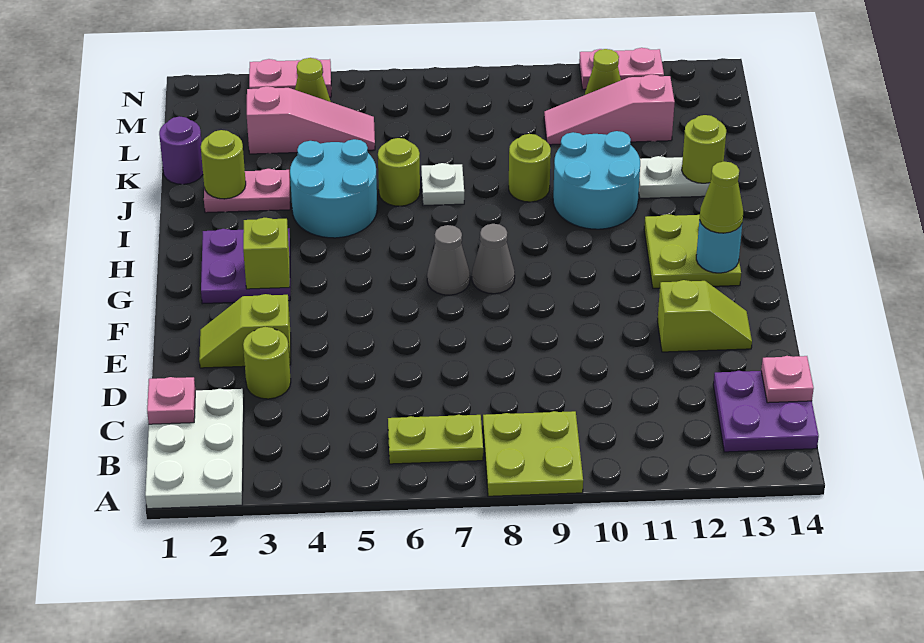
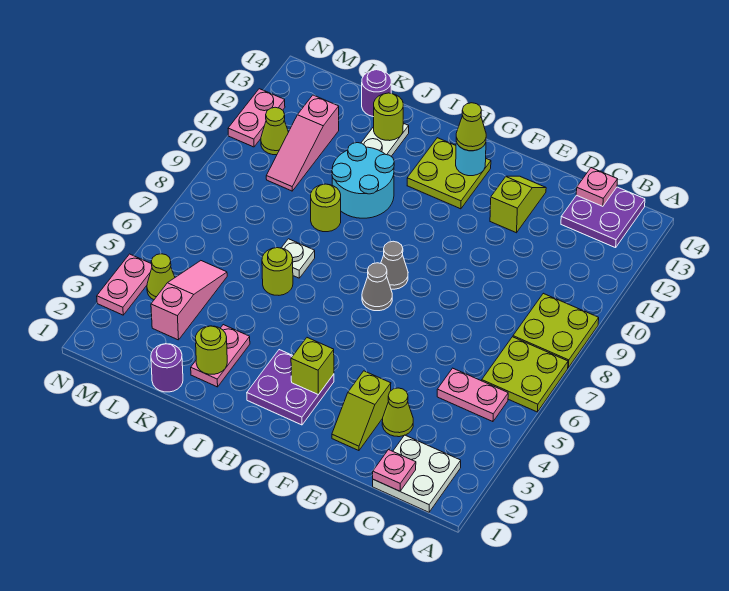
white plate A1:C2 level 1 -> white plate B1:C2 level 1
none -> pink plate B5:C5 level 1
lime plate B6:B7 level 1 -> lime plate A6:B7 level 1
lime round brick D3 level 1 -> lime cone D3 level 1
cyan round brick I4:J5 level 1 -> none
none -> purple round brick K14 level 1

